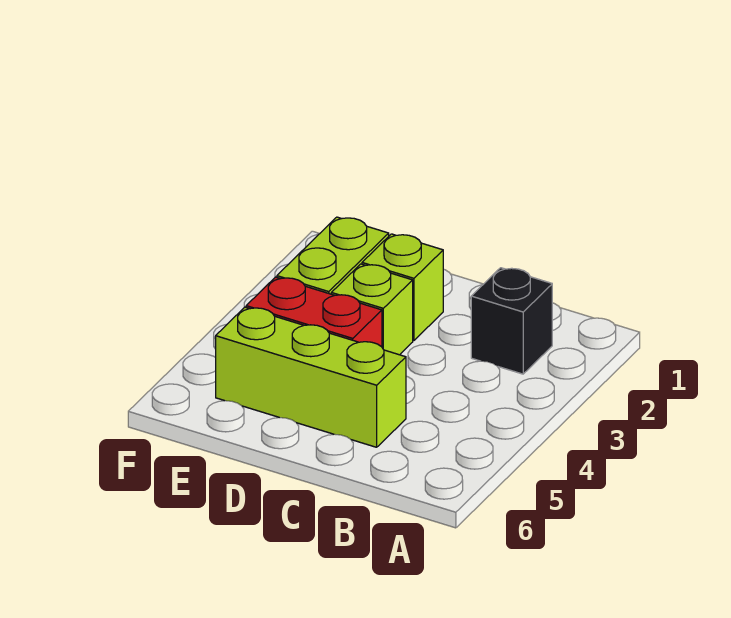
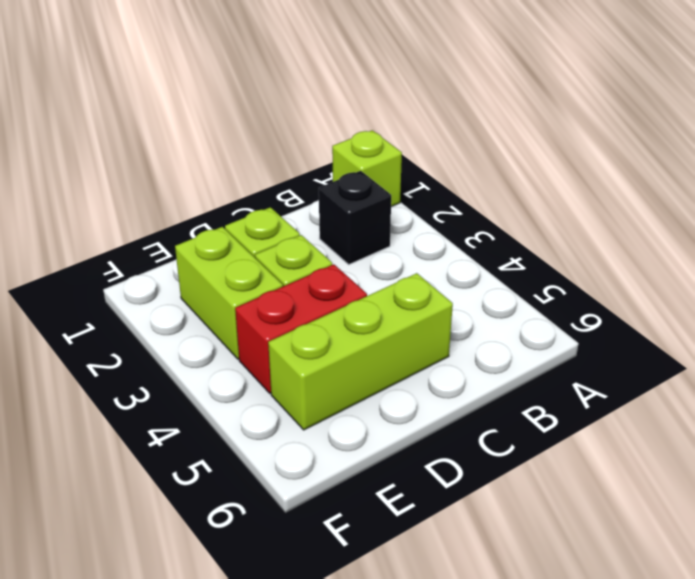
none -> lime brick A1 level 1

